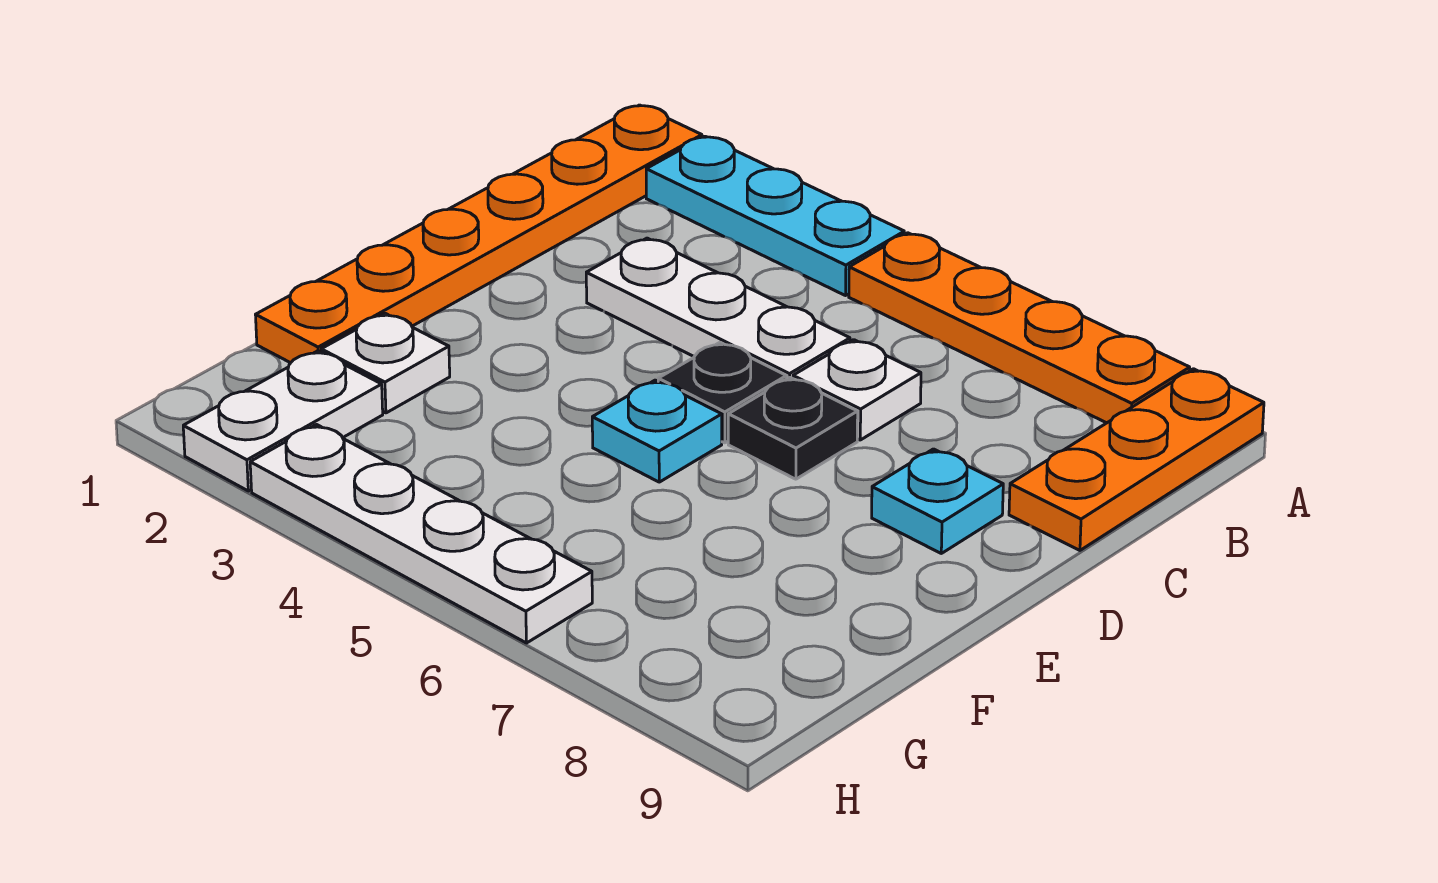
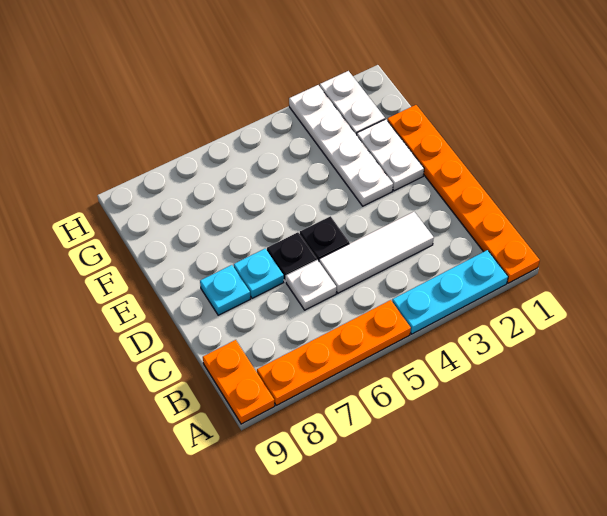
orange plate A9:C9 level 1 -> orange plate A9:B9 level 1
white plate C3:C5 level 1 -> white tile C3:C5 level 1
cyan plate E5 level 1 -> cyan plate D7 level 1
white plate F2 level 1 -> white plate E2:F2 level 1
white plate H3:H6 level 1 -> white plate E3:H3 level 1

